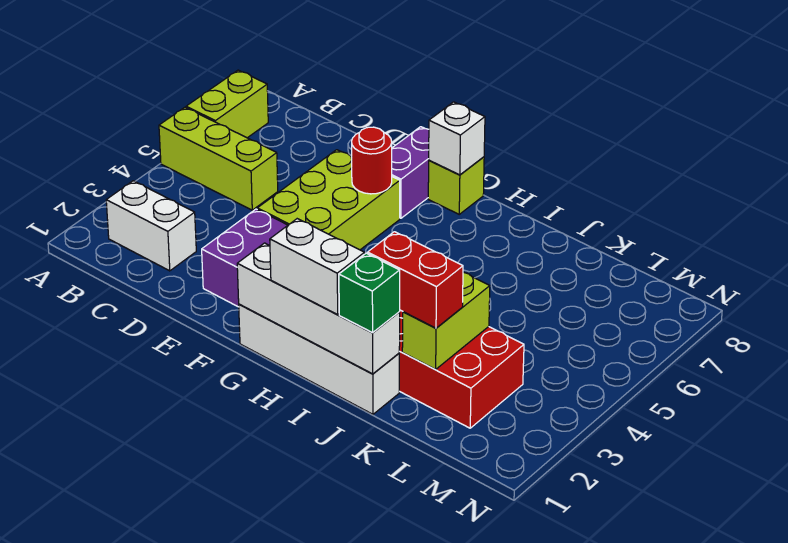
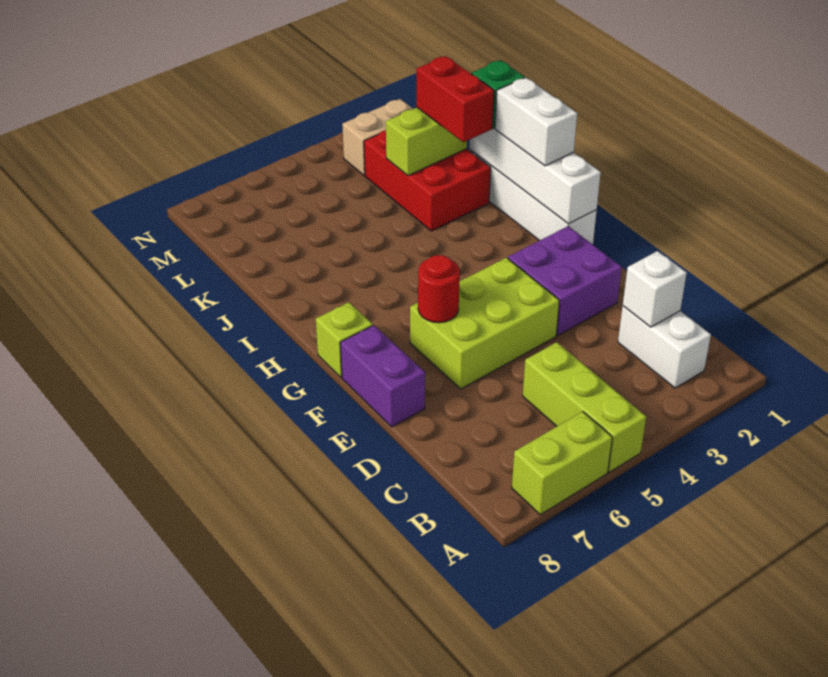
purple brick F7:F8 level 1 -> purple brick E8:F8 level 1
white brick G8 level 2 -> white brick C2 level 2
none -> tan brick M2:M3 level 1

